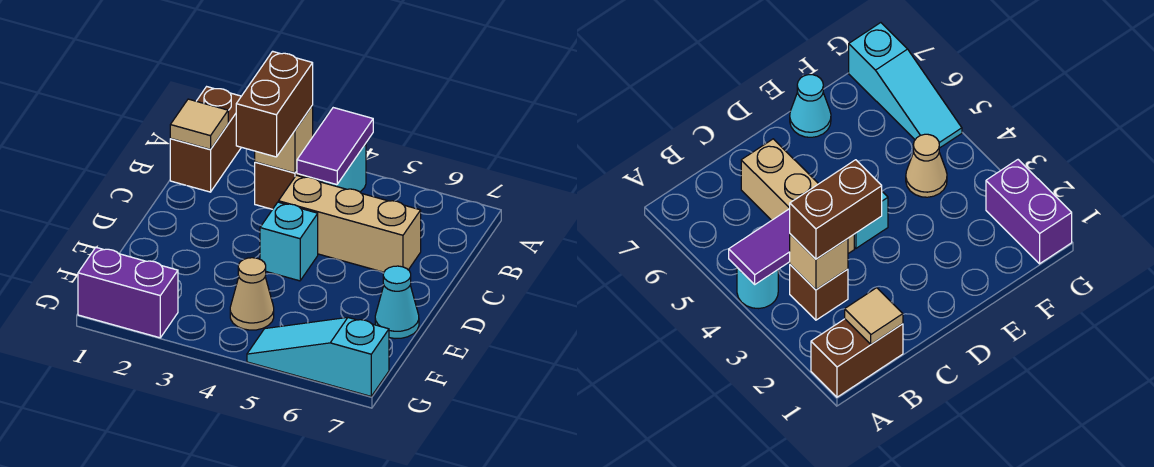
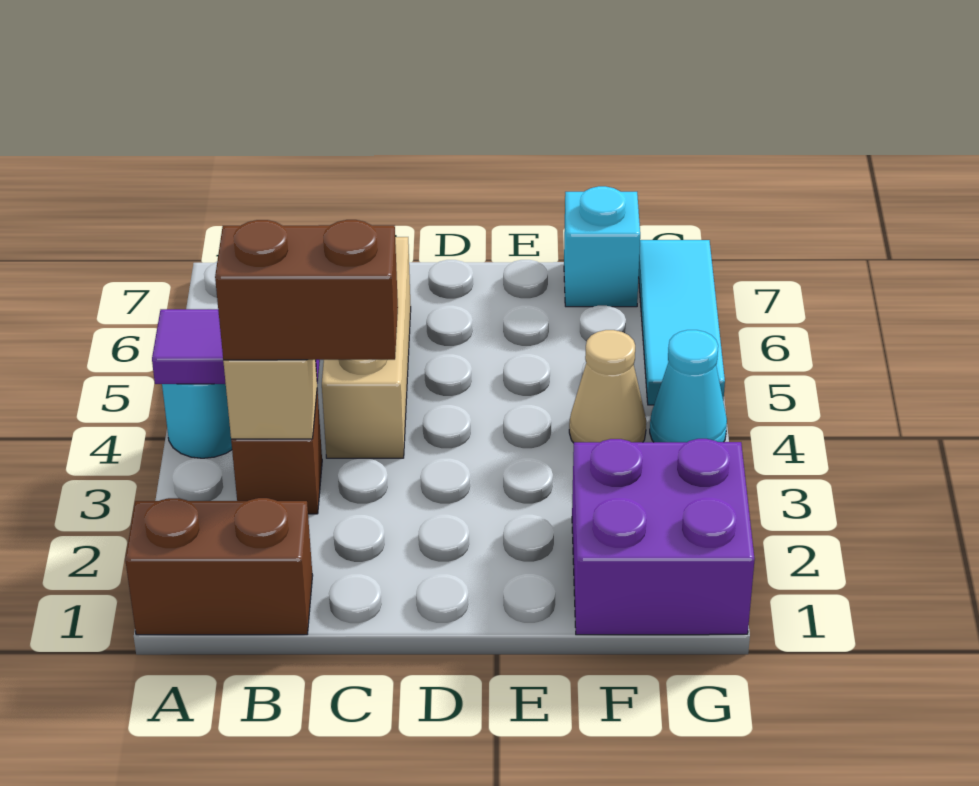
tan tile B1 level 2 -> none
cyan brick D4 level 1 -> cyan brick F7 level 1
cyan cone E7 level 1 -> cyan cone G4 level 1
purple brick G1:G2 level 1 -> purple brick F1:G2 level 1
cyan slope G5:G7 level 1 top 7 -> cyan tile G5:G7 level 1

